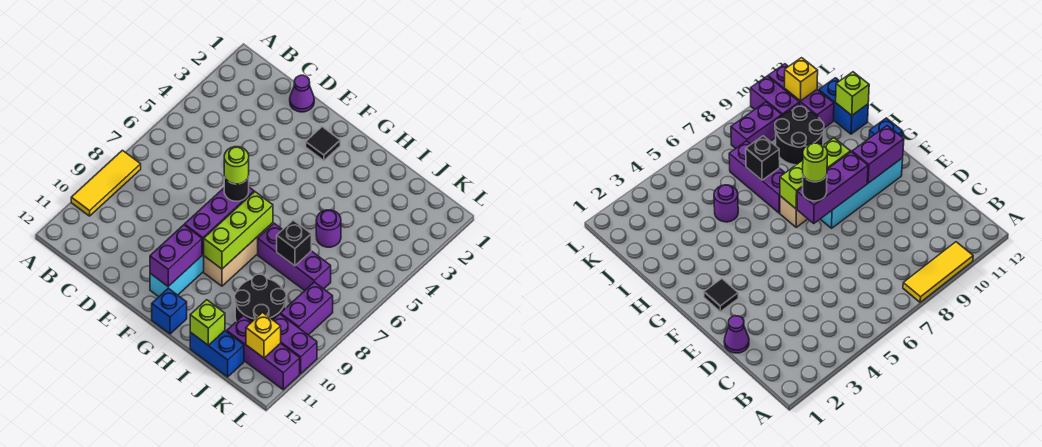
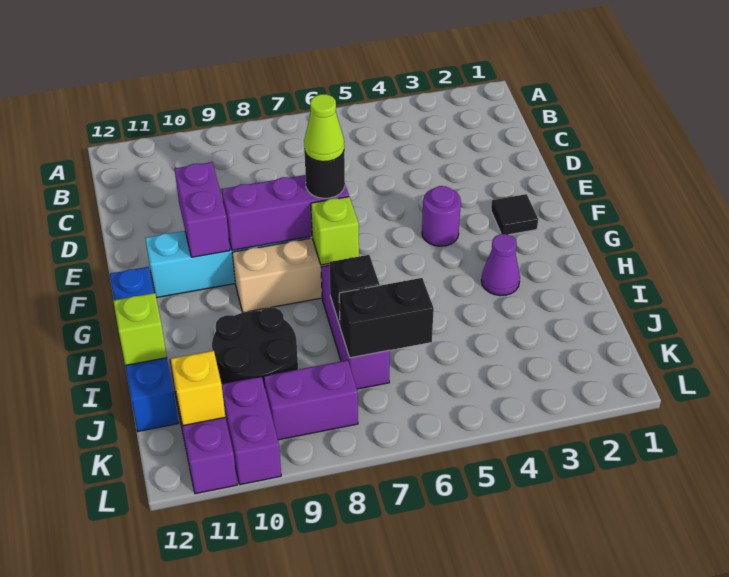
yellow tile A8:A10 level 1 -> none
purple cone D1 level 1 -> purple cone H3 level 1
lime round brick F7 level 4 -> lime cone F7 level 4
purple brick F10:F11 level 2 -> purple brick E10:F10 level 2
lime brick G7:G9 level 2 -> lime brick G7 level 2
purple round brick I5 level 1 -> purple round brick F4 level 1
none -> black brick J6:J7 level 2

